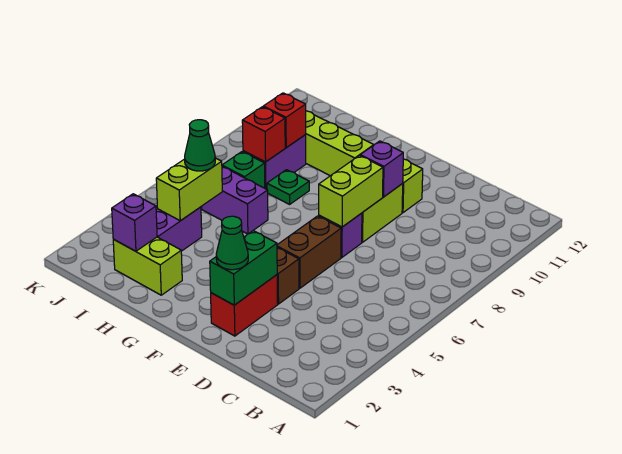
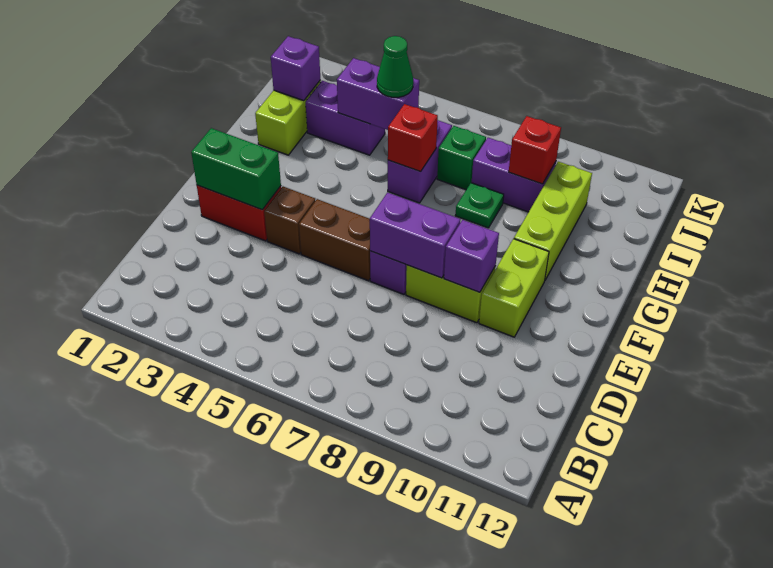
green cone E2 level 3 -> none
lime brick E7:E8 level 2 -> purple brick E7:E8 level 2
lime brick I4:I5 level 2 -> purple brick I4:I5 level 2
red brick I8 level 2 -> red brick H6 level 2

